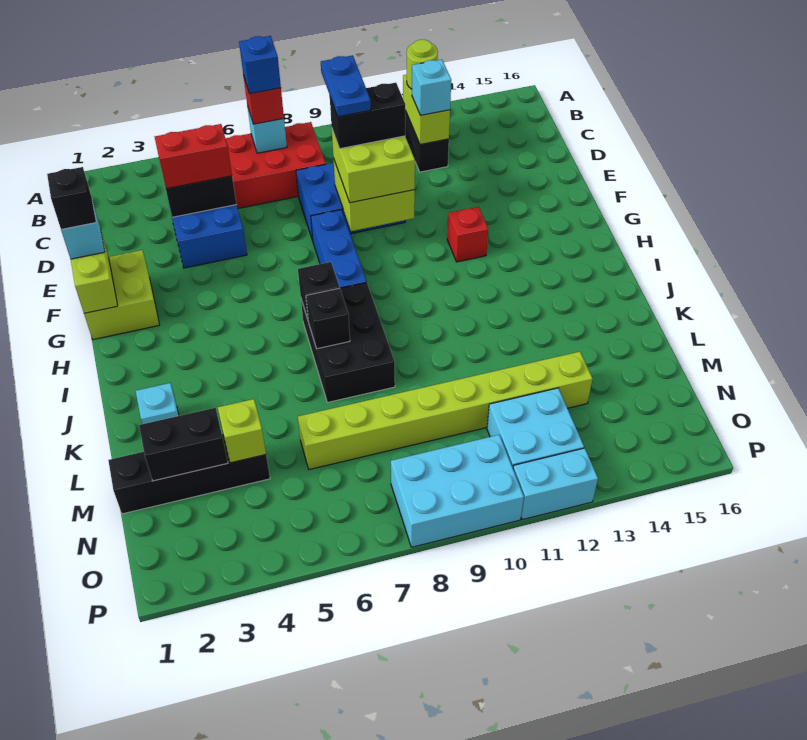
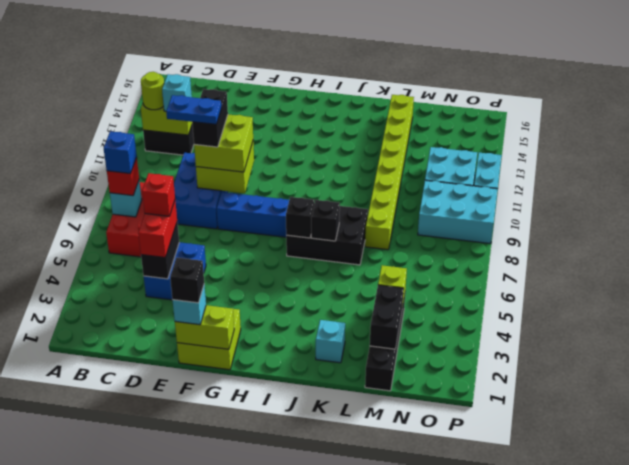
red brick G12 level 1 -> red brick D5 level 4
lime brick M6:M13 level 1 -> lime brick L8:L15 level 1
cyan brick O8:P10 level 1 -> cyan brick N9:P10 level 1

